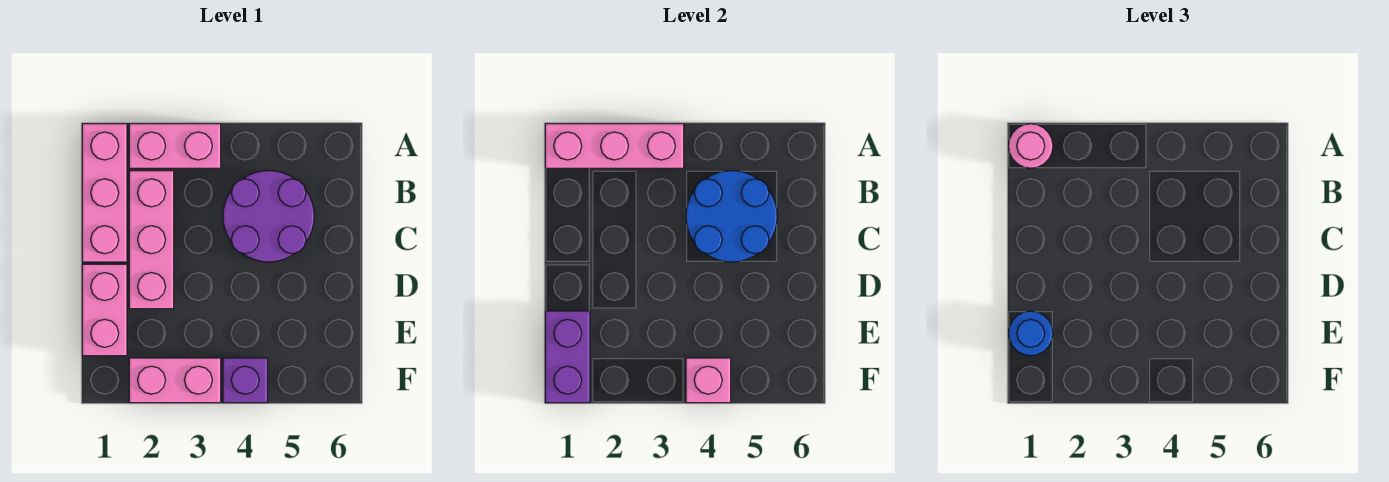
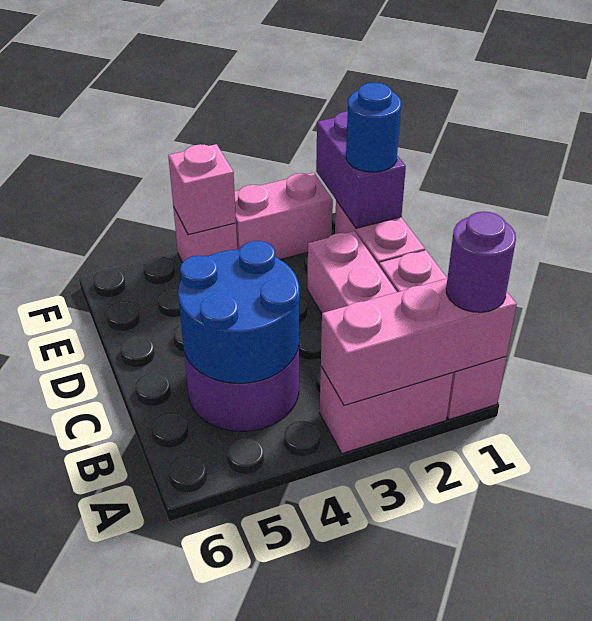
pink round brick A1 level 3 -> purple round brick A1 level 3
purple brick F4 level 1 -> pink brick F4 level 1

